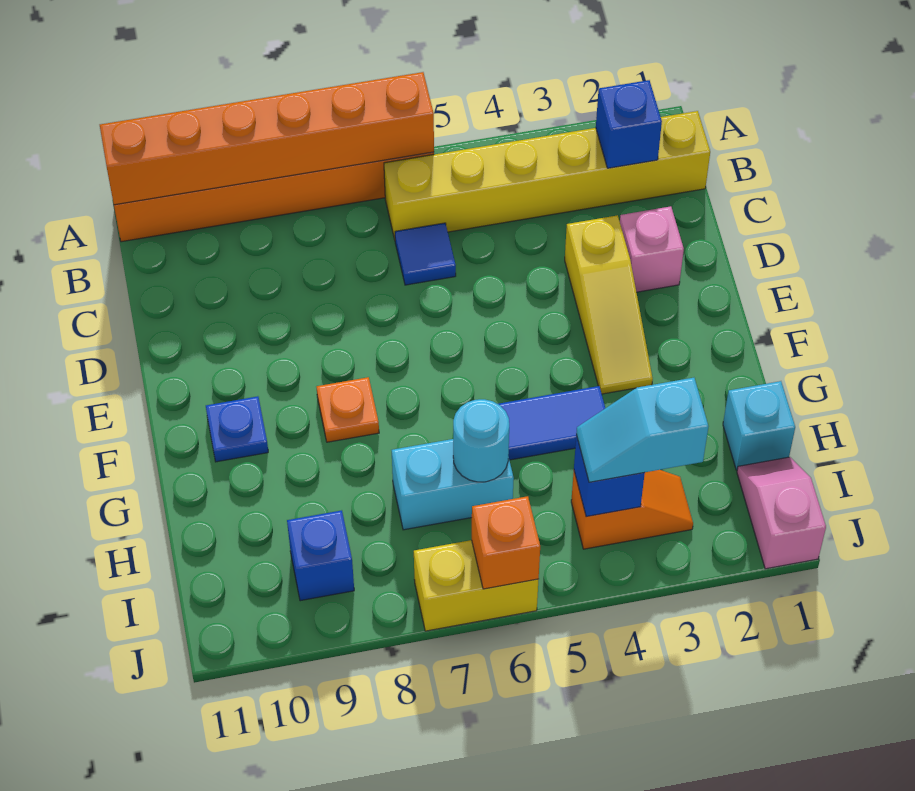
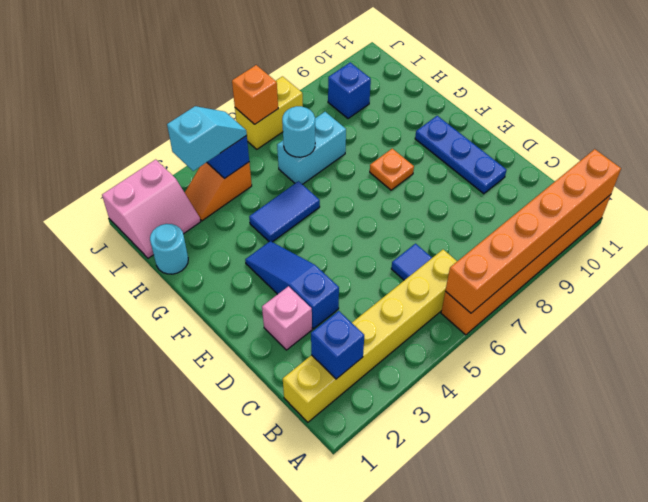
yellow slope D3:F3 level 1 top D -> blue slope D3:F3 level 1 top D
blue plate F10 level 1 -> blue plate D10:F10 level 1
cyan brick H1 level 1 -> cyan round brick H1 level 1
pink slope I1:J1 level 1 top J -> pink slope I1:J2 level 1 top J

